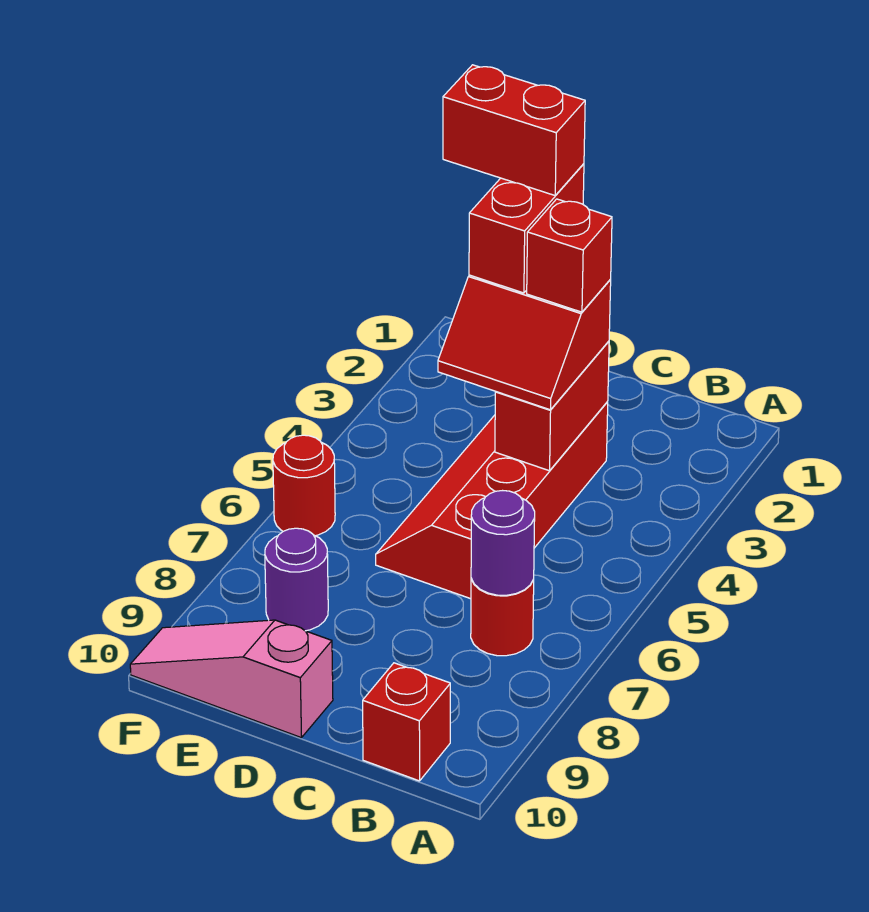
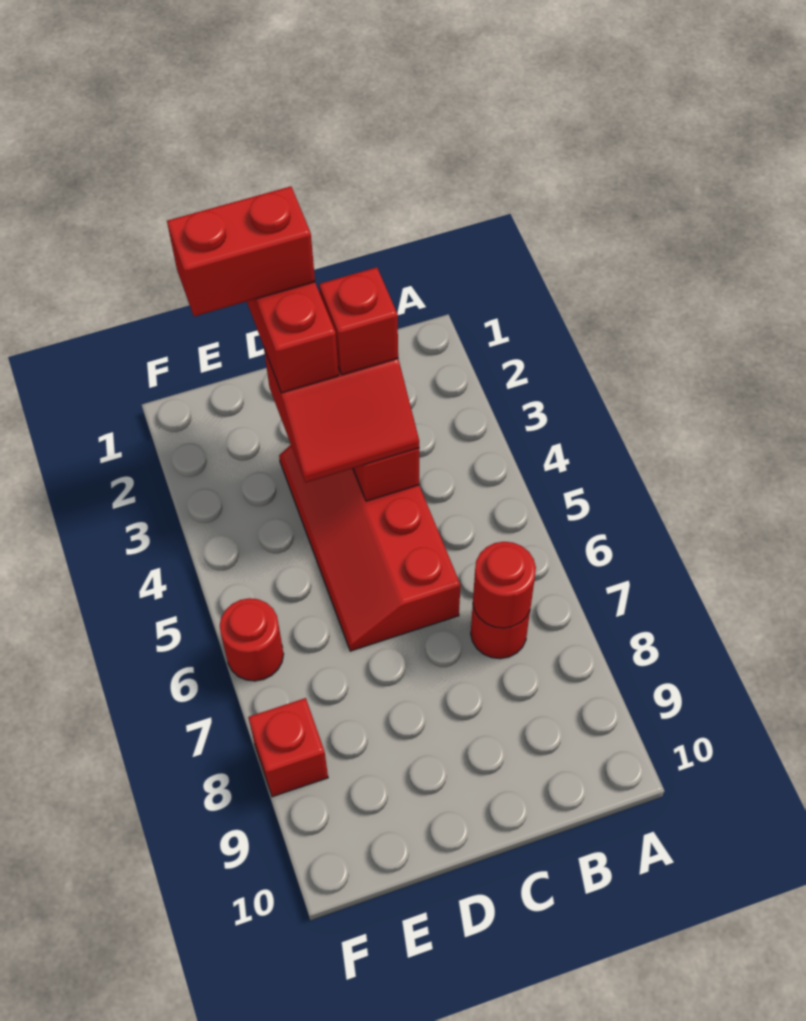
purple round brick B7 level 2 -> red round brick B7 level 2
red brick B10 level 1 -> red brick F8 level 1
pink slope D10:F10 level 1 top D -> none
purple round brick E8 level 1 -> none

